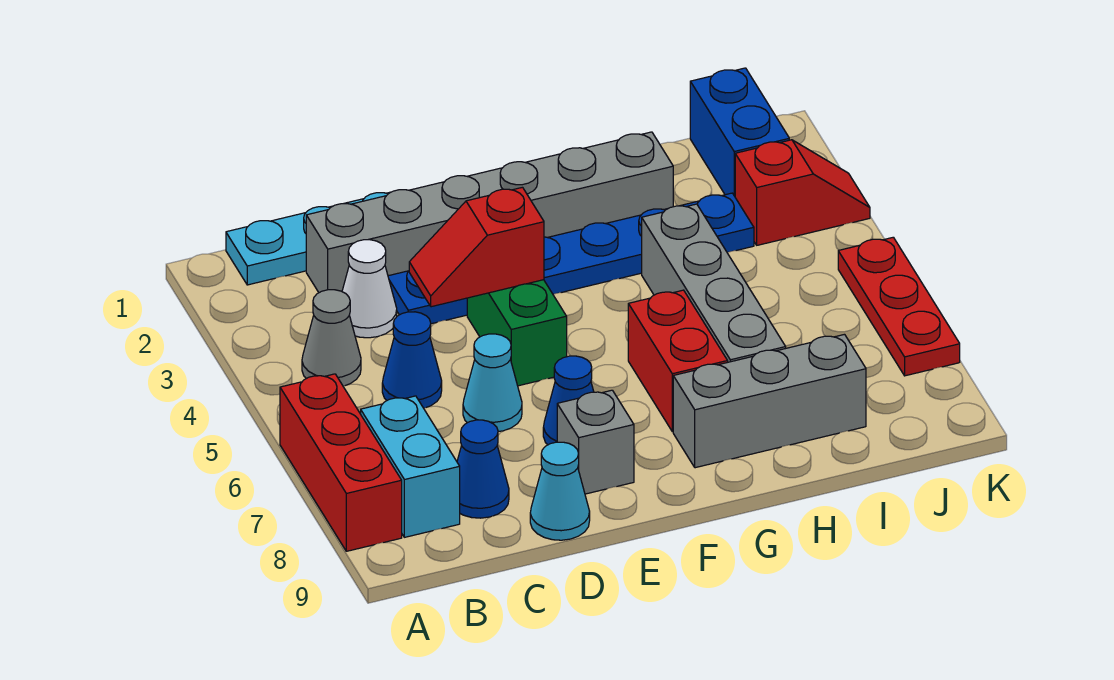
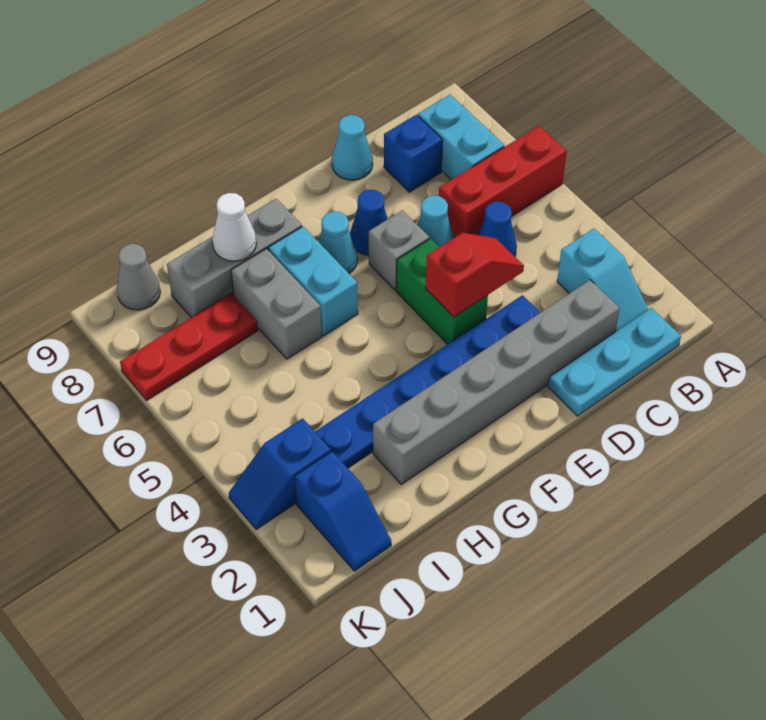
red brick A6:A8 level 1 -> red brick A6:C6 level 1
none -> cyan slope B2:B3 level 1 top 3
grey cone B4 level 1 -> grey cone J9 level 1
white cone C3 level 1 -> white cone H8 level 2
blue cone C8 level 1 -> blue brick C8 level 1
grey brick E8 level 1 -> grey brick E6 level 1
none -> cyan cone F7 level 1
red brick G6:G7 level 1 -> cyan brick G6:G7 level 1
grey brick H4:H7 level 1 -> grey brick H6:H7 level 1
blue brick J1:J2 level 1 -> blue slope J1:J2 level 1 top 2
red slope J3:K3 level 1 top J -> blue slope J3:K3 level 1 top J
red plate K5:K7 level 1 -> red plate I7:K7 level 1

